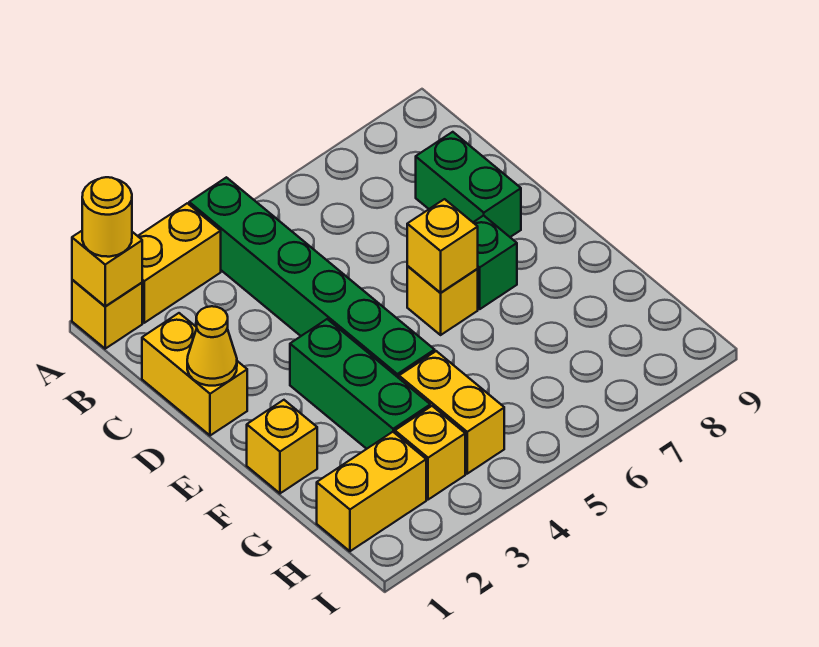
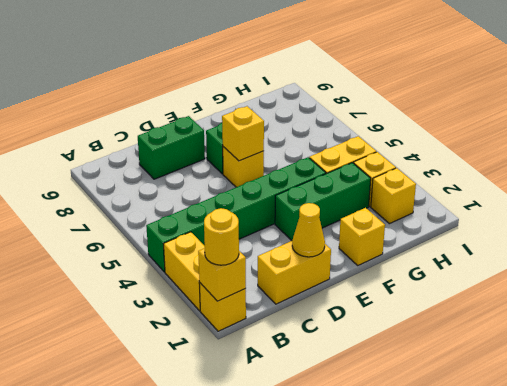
yellow brick H1:H2 level 1 -> yellow brick H2 level 1

